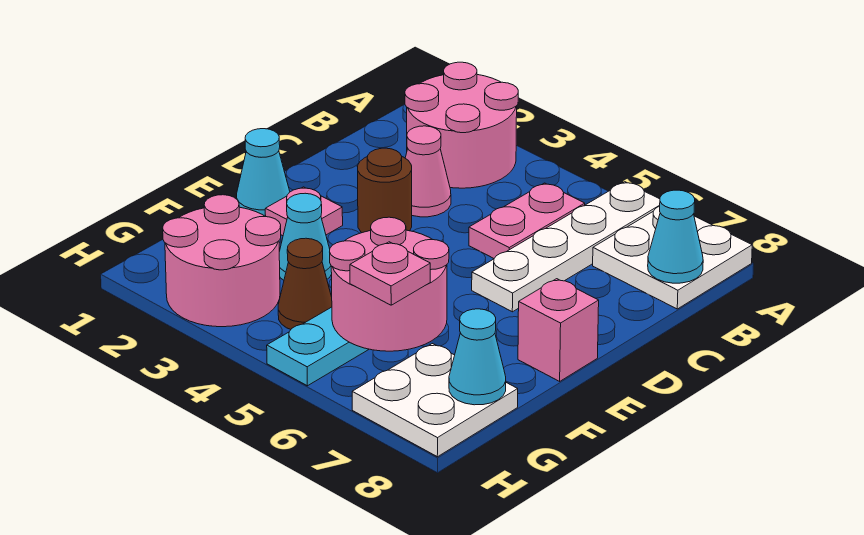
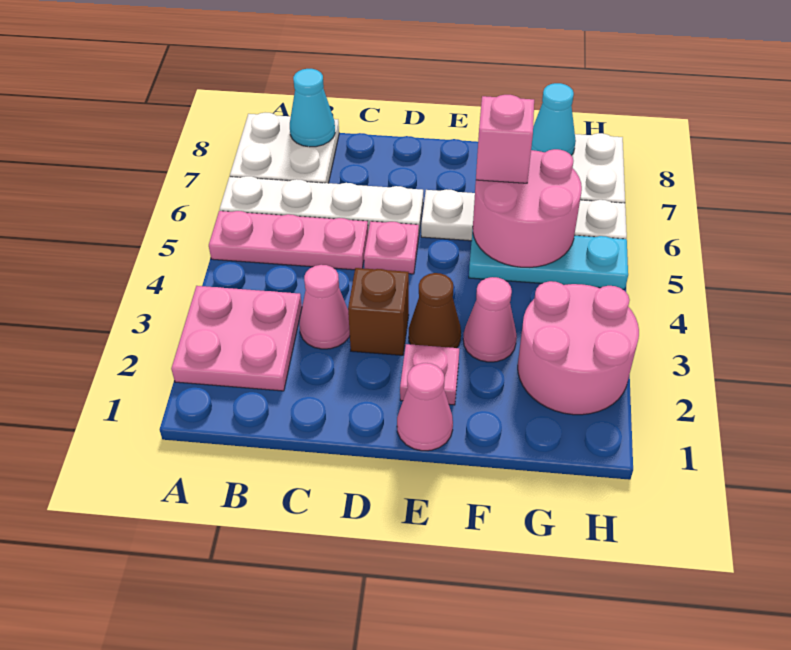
pink round brick A2:B3 level 1 -> pink plate A2:B3 level 1
pink plate B5:C5 level 1 -> pink plate A5:C5 level 1
brown round brick D3 level 1 -> brown brick D3 level 1
cyan cone E1 level 1 -> pink cone E1 level 1
none -> white plate E6:H6 level 1
pink brick E8 level 1 -> pink brick F6 level 3
cyan cone F3 level 1 -> pink cone F3 level 1
brown cone G4 level 1 -> brown cone E3 level 1
pink plate G6 level 3 -> pink plate D5 level 1

